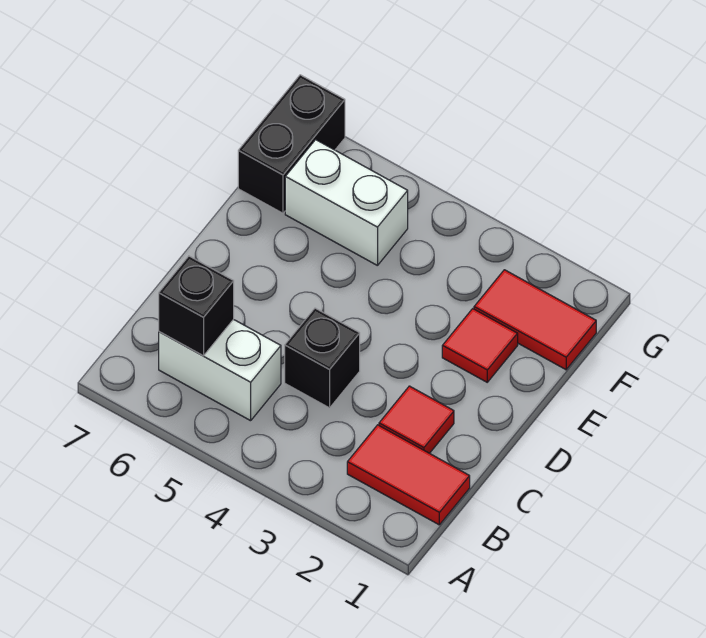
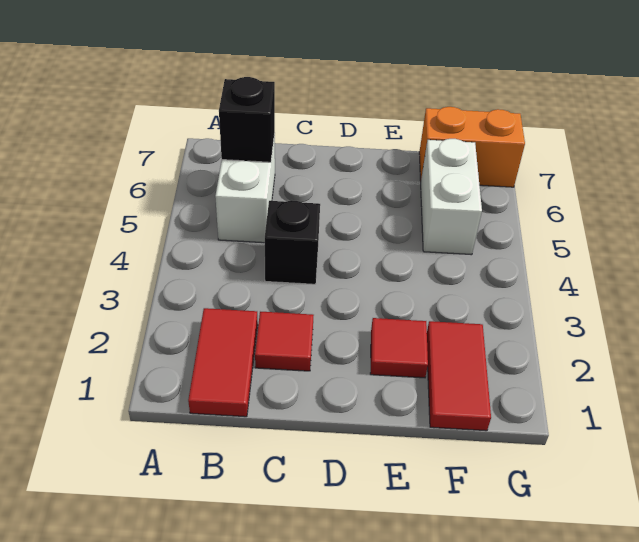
black brick F7:G7 level 1 -> orange brick F7:G7 level 1

